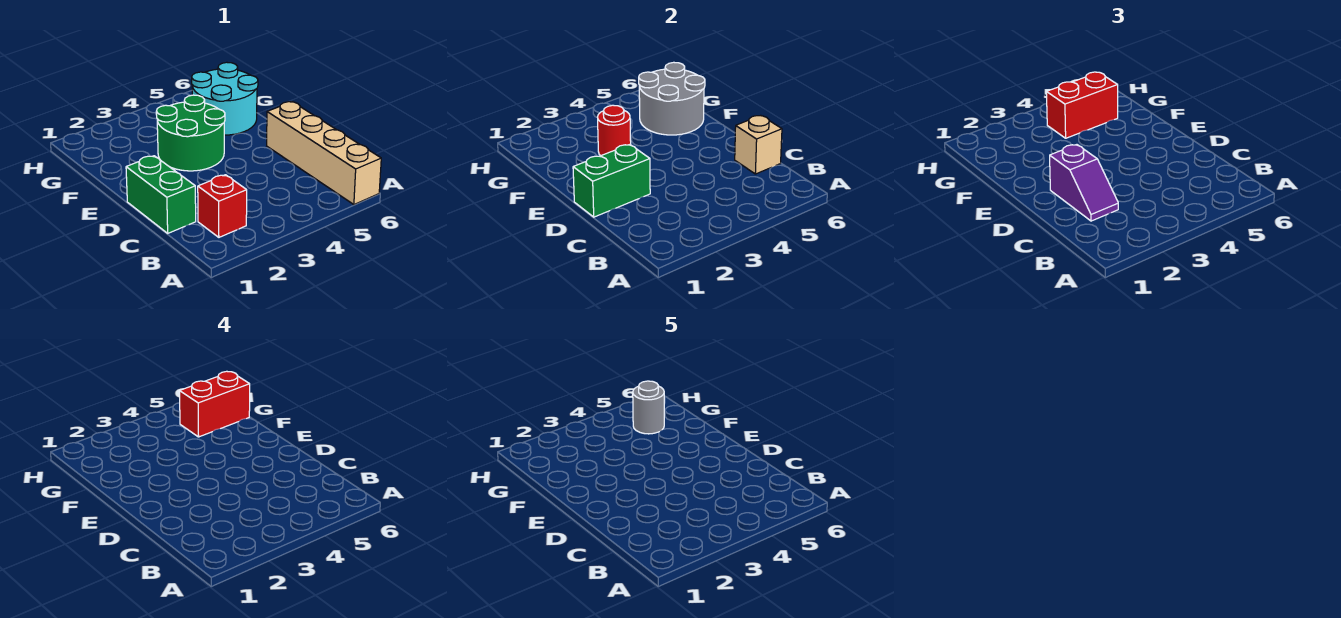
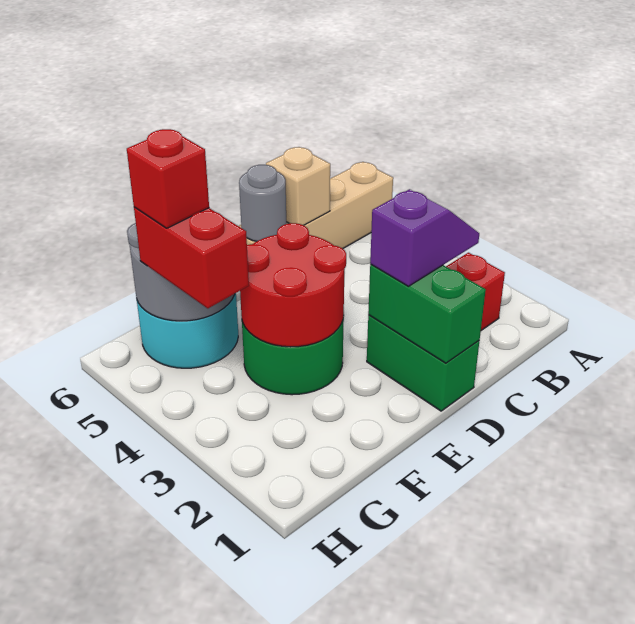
green brick C1:D1 level 1 -> green brick D1:D2 level 1
red round brick F3 level 2 -> red round brick E3:F4 level 2
red brick G5:G6 level 4 -> red brick G5 level 4
grey round brick G5 level 5 -> grey round brick D6 level 2

